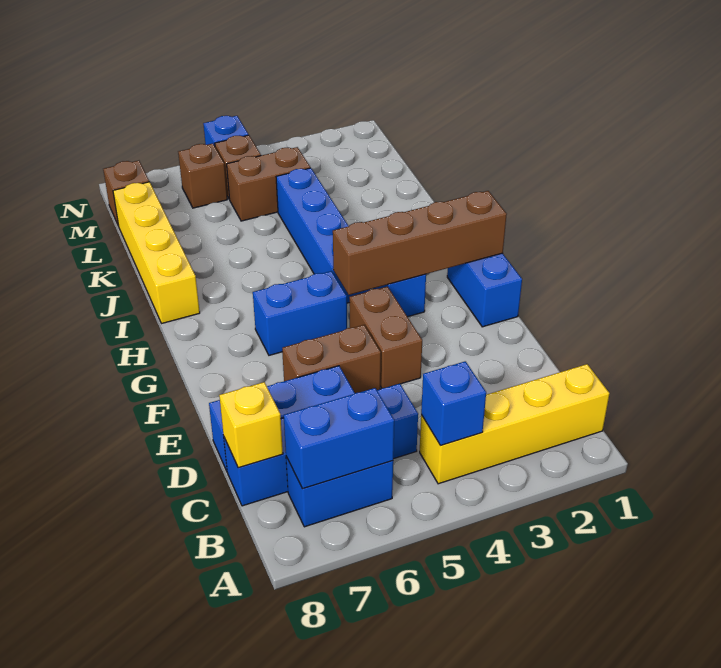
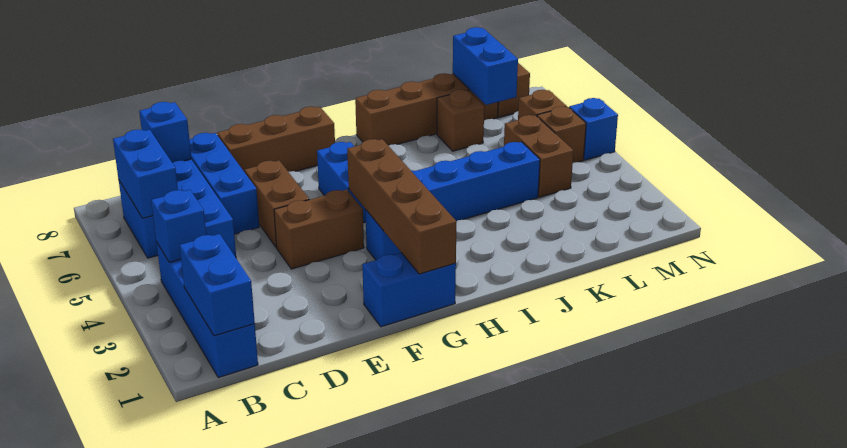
yellow brick B1:B4 level 1 -> blue brick B1:B4 level 1
none -> blue brick B1:B2 level 2
yellow brick C8 level 2 -> blue brick C8 level 2
none -> brown brick E8:G8 level 1
yellow brick I8:L8 level 1 -> brown brick I8:L8 level 1
none -> brown brick K7 level 1
none -> blue brick L7:L8 level 2

